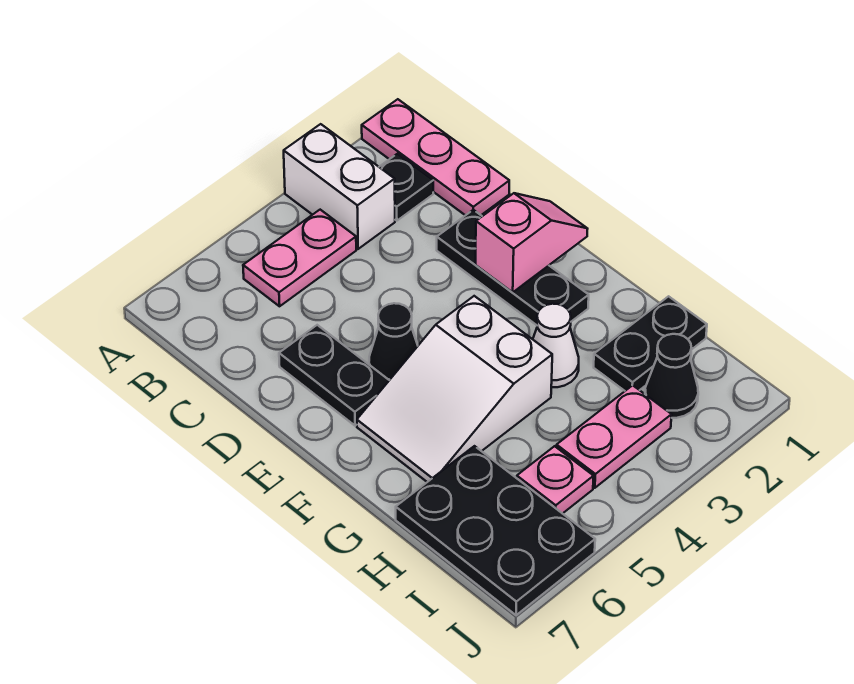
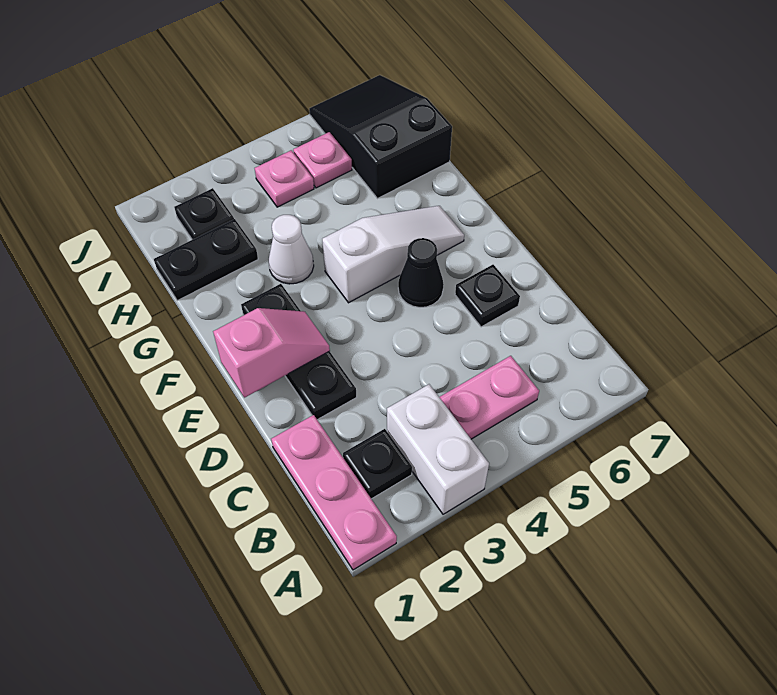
black plate D6:E6 level 1 -> black plate D6 level 1
pink slope E1:E2 level 2 top 2 -> pink slope E1:E2 level 2 top 1
white slope F4:G6 level 1 top 4 -> white slope F4:F6 level 1 top 4
black plate H6:J7 level 1 -> black slope H6:J7 level 1 top H
black cone I2 level 1 -> black plate I2 level 1
pink plate I3:I4 level 1 -> pink plate I4 level 1

